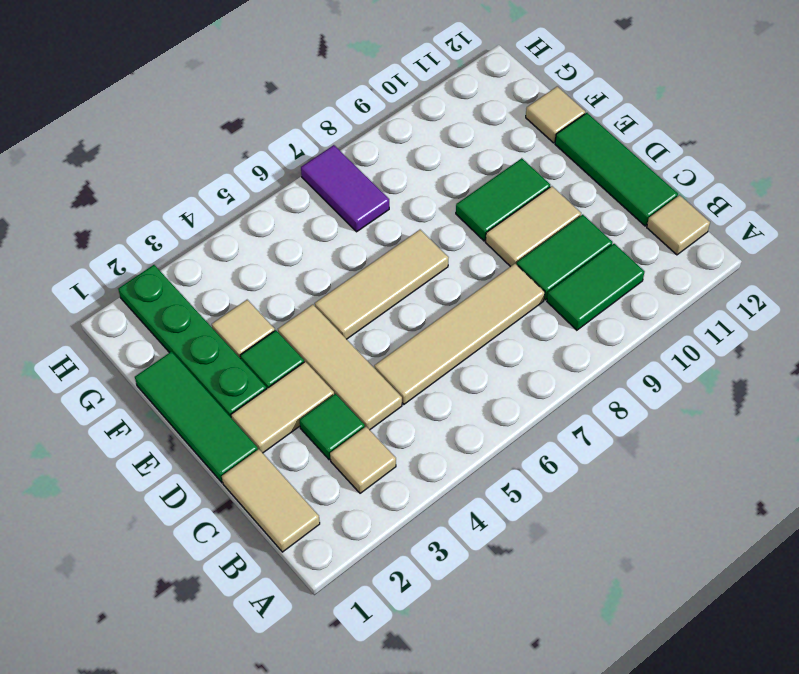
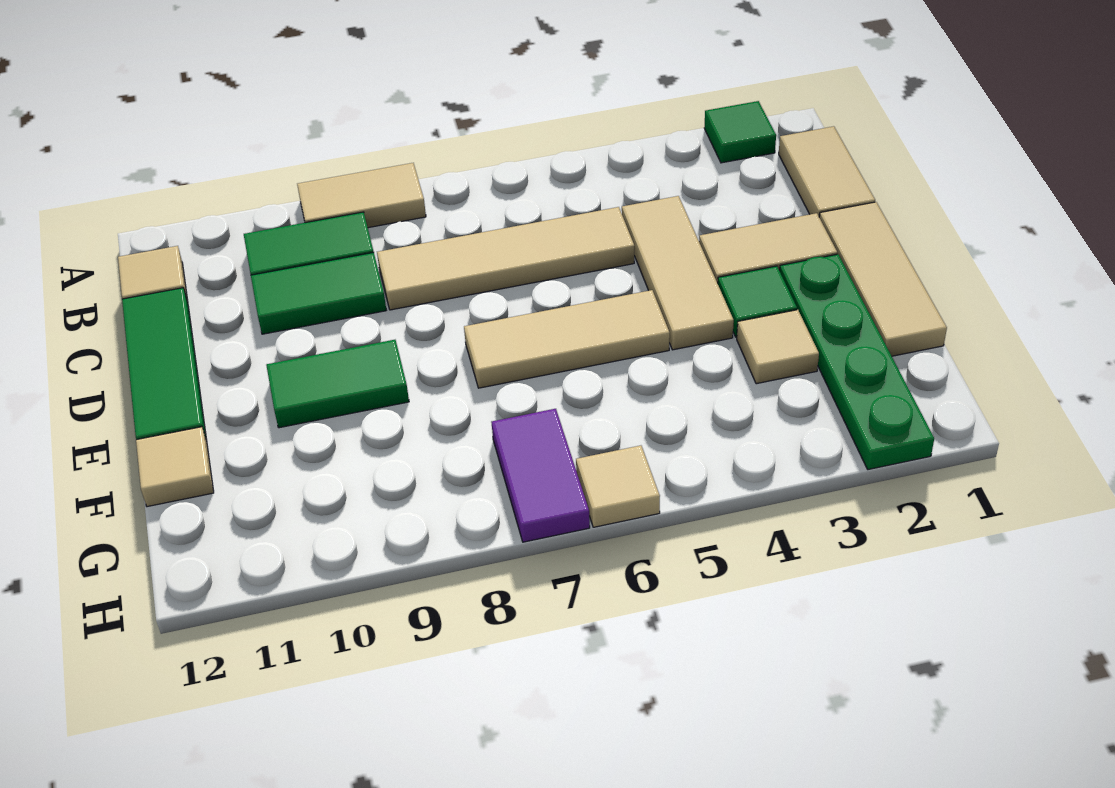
tan tile B3 level 1 -> tan tile H6 level 1
green tile C3 level 1 -> green tile A2 level 1
green tile D1:F1 level 1 -> tan tile D1:F1 level 1
tan tile D9:D10 level 1 -> tan tile A8:A9 level 1

